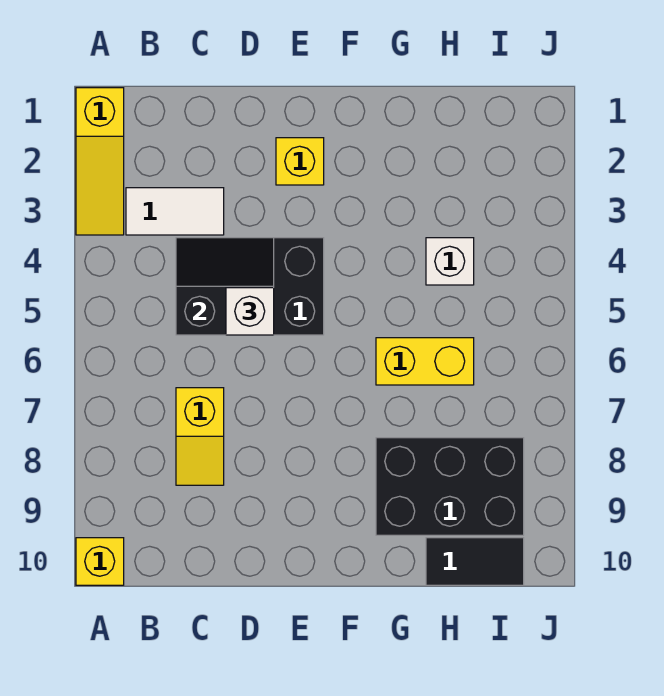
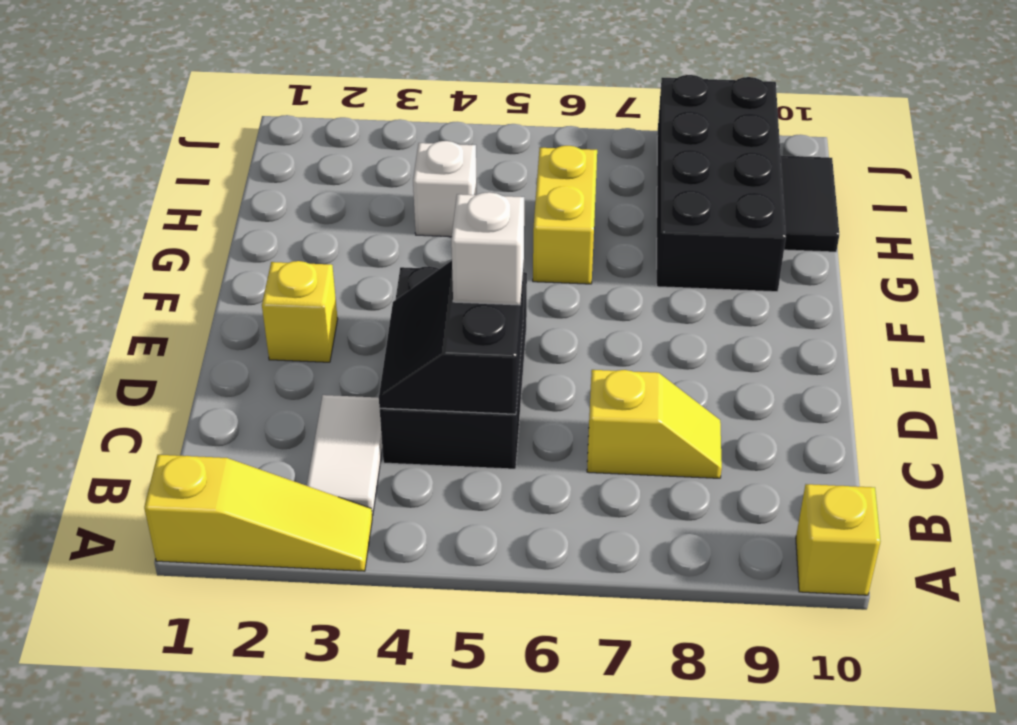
black brick G8:I9 level 1 -> black brick G8:J9 level 1

